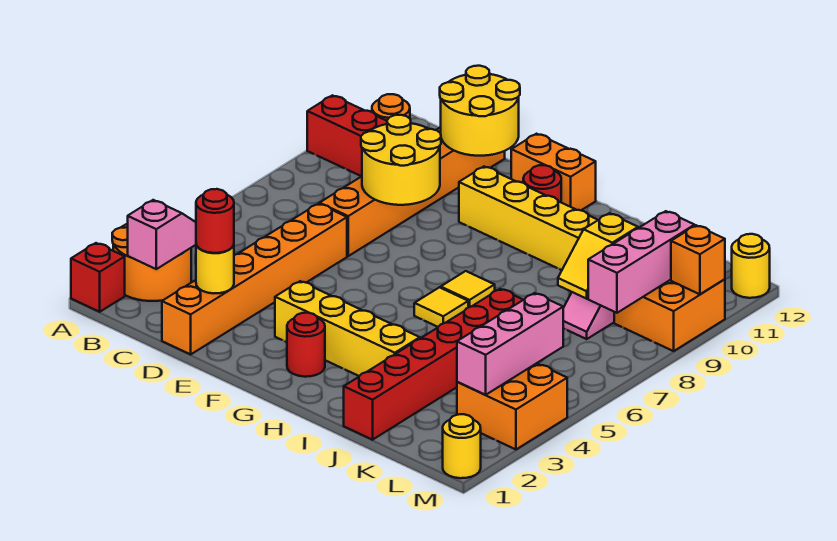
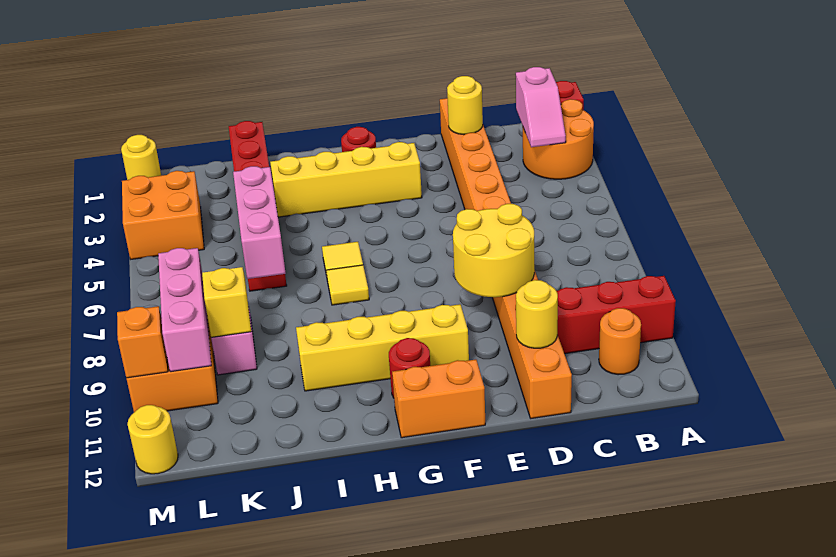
red round brick D2 level 3 -> none
yellow round brick D11:E12 level 2 -> yellow round brick D11 level 2
pink brick L3:L5 level 2 -> pink brick J5:J7 level 2

